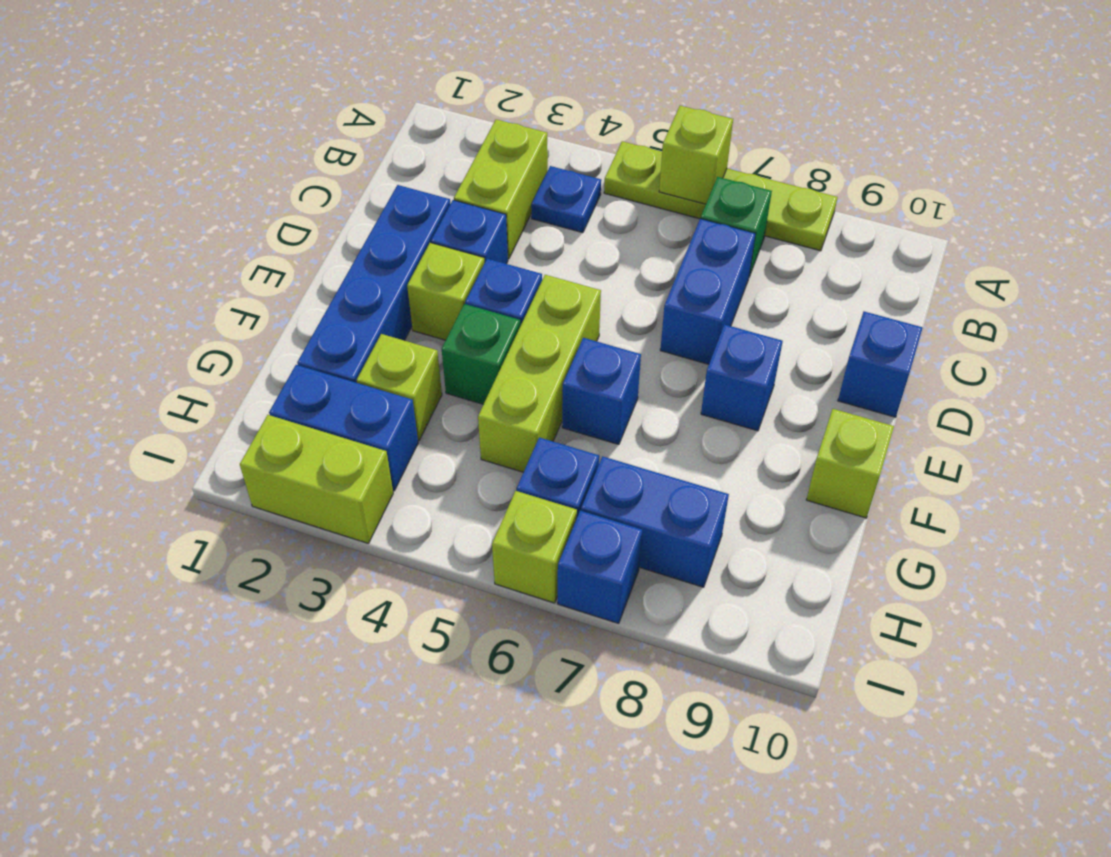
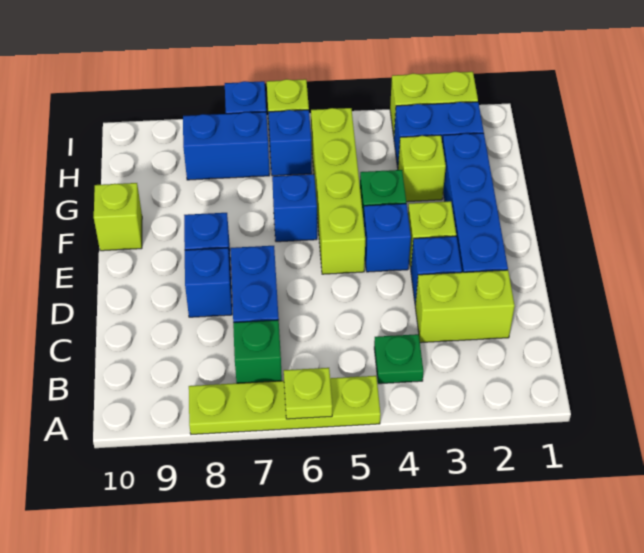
lime brick A6 level 2 -> lime plate A6 level 2
lime brick B3:C3 level 1 -> lime brick C2:C3 level 1
blue plate B4 level 1 -> green plate B4 level 1
blue brick D10 level 1 -> blue brick D8 level 1
lime brick E5:G5 level 1 -> lime brick E5:H5 level 1

